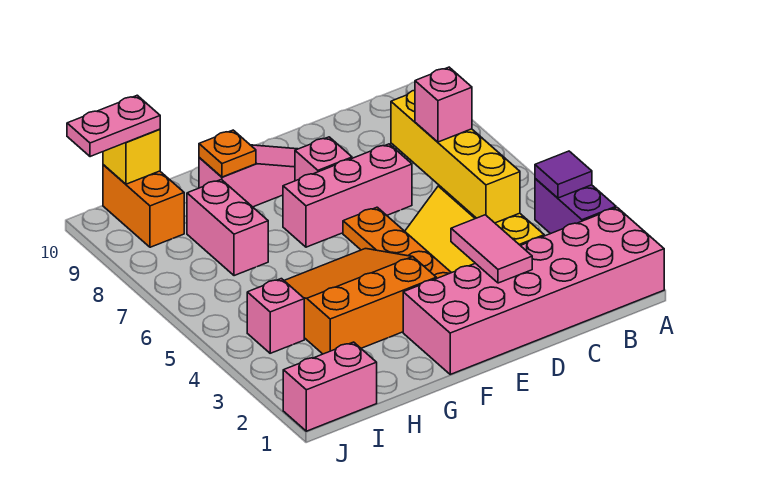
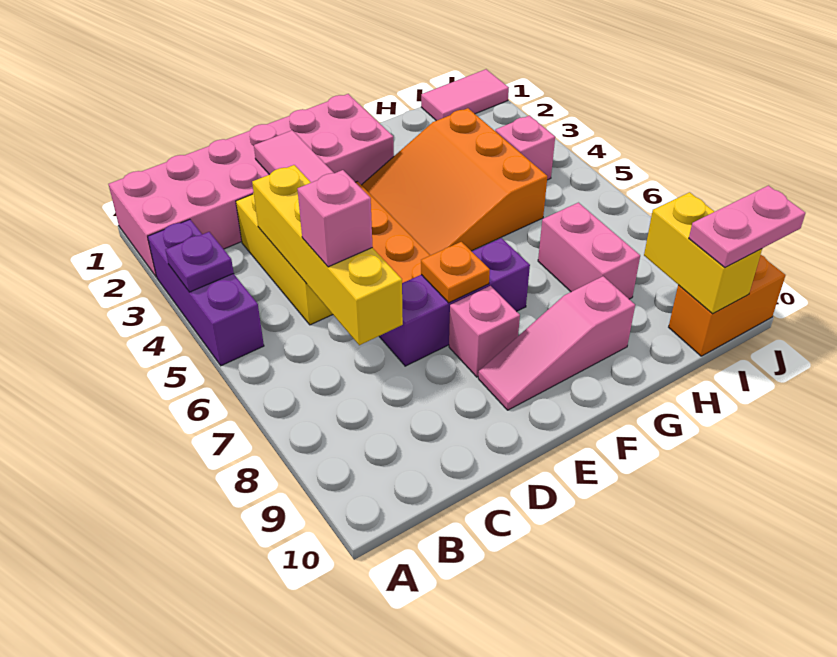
purple brick A3:A4 level 1 -> purple brick A3:A5 level 1
purple tile A4 level 2 -> purple plate A4 level 2
pink brick D7:F7 level 1 -> purple brick D7:F7 level 1
orange slope F3:H5 level 1 top 3 -> orange slope F3:H5 level 1 top H
orange plate G9 level 2 -> orange plate E7 level 2
pink brick I1:J1 level 1 -> pink tile I1:J1 level 1
orange brick I9:I10 level 1 -> orange brick I10:J10 level 1
yellow brick I10 level 2 -> yellow brick I9:I10 level 2

